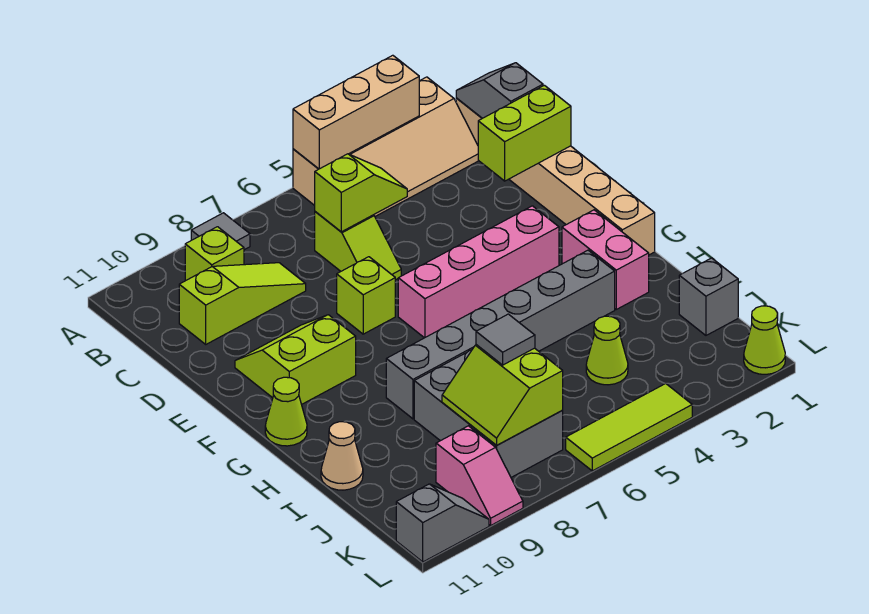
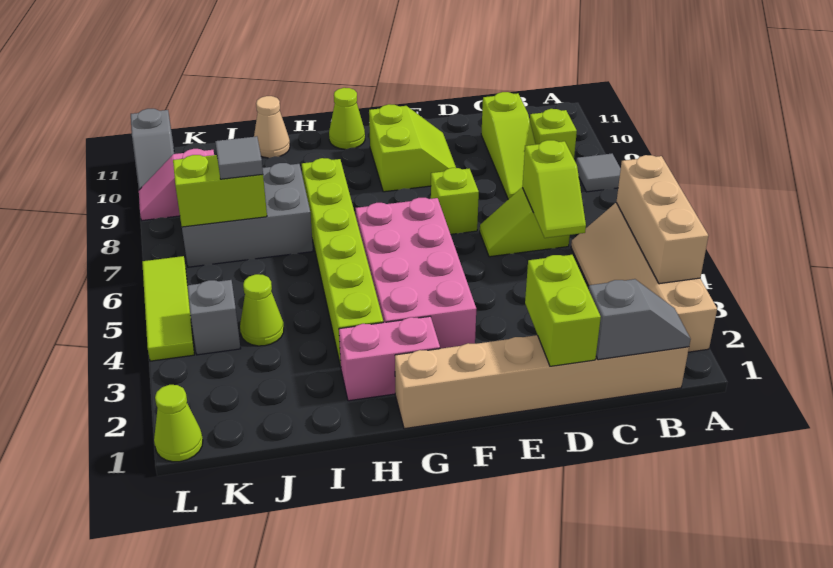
pink brick F3:F6 level 1 -> pink brick F3:G6 level 1
grey brick H3:H8 level 1 -> lime brick H3:H8 level 1
grey brick J1 level 1 -> grey brick K4 level 1

